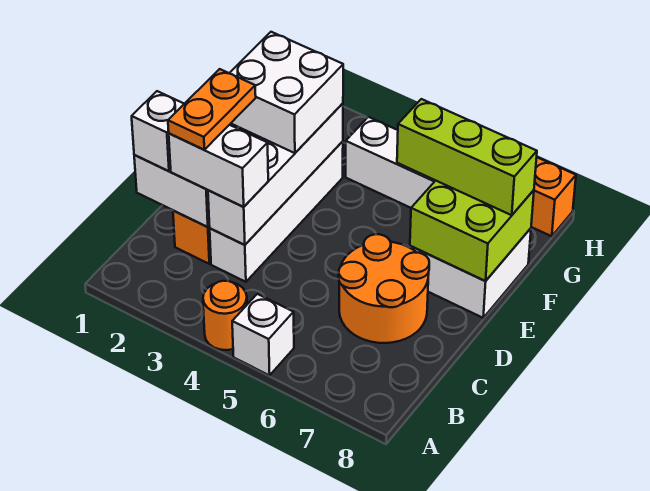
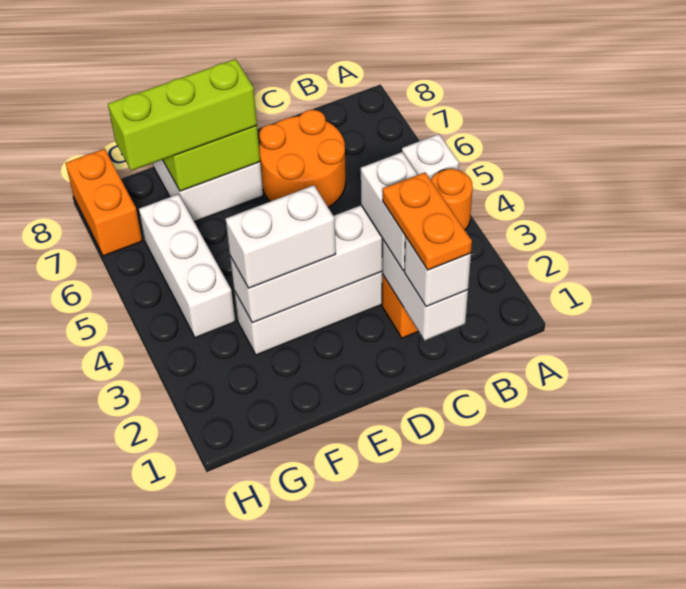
orange plate C2:D2 level 4 -> orange plate C1:C2 level 4
white brick E2:F3 level 3 -> white brick E3:F3 level 3
lime brick F6:F8 level 3 -> lime brick E7:G7 level 3

